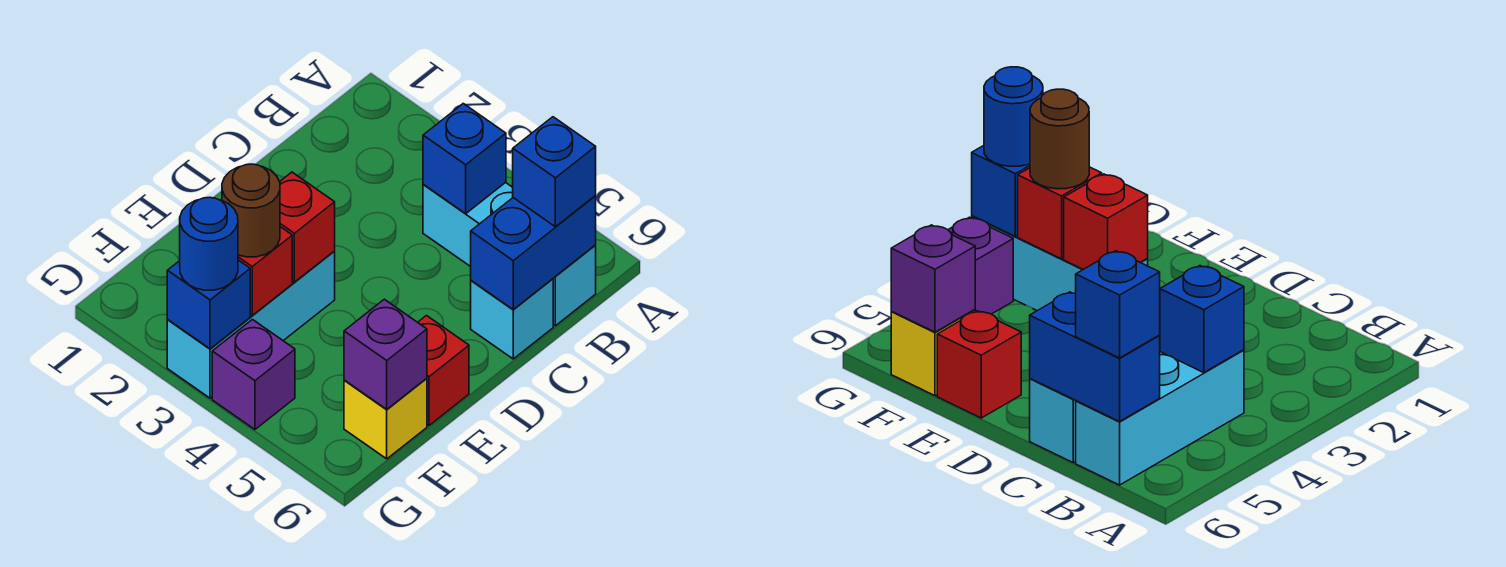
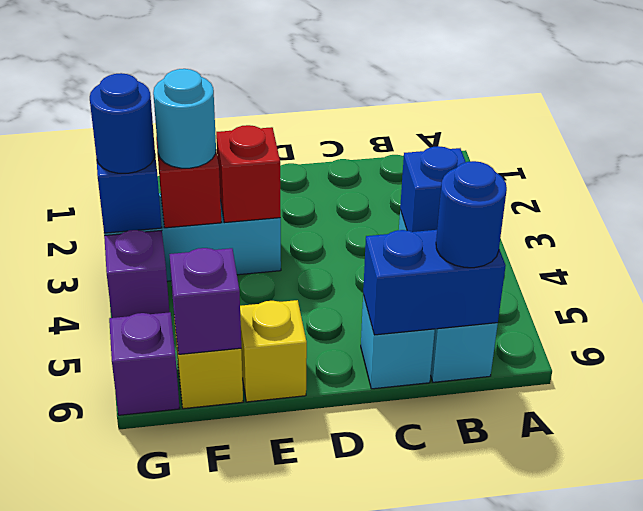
blue brick B6 level 3 -> blue round brick B6 level 3
red brick E6 level 1 -> yellow brick E6 level 1
brown round brick F3 level 3 -> cyan round brick F3 level 3
none -> purple brick G6 level 1

